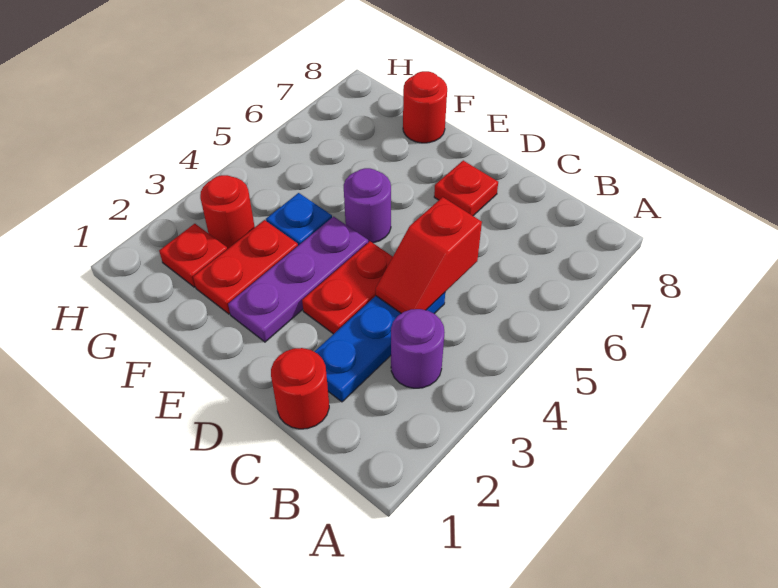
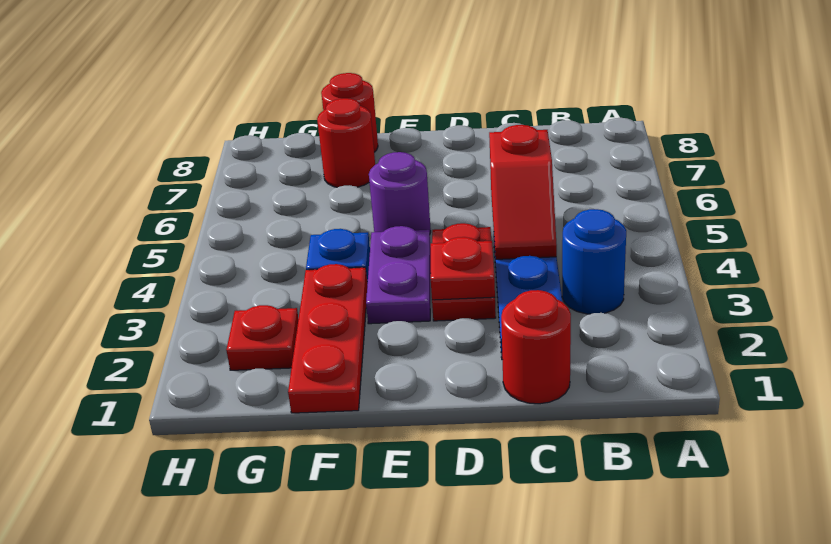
purple round brick B3 level 1 -> blue round brick B3 level 1
red plate D7 level 1 -> red plate D3 level 2
purple plate E2:E4 level 1 -> purple plate E3:E4 level 1
red plate F2:F3 level 1 -> red plate F1:F3 level 1
red round brick G3 level 1 -> red round brick F7 level 1

